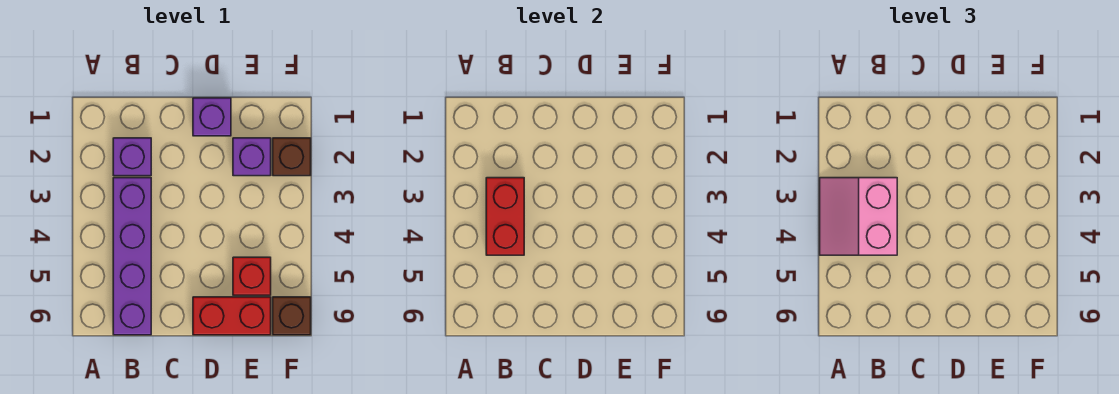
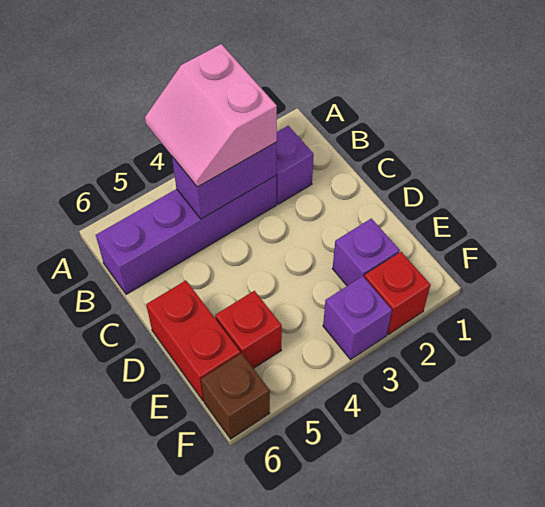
pink slope A3:B4 level 3 top B -> pink slope A3:B4 level 3 top 3
red brick B3:B4 level 2 -> purple brick B3:B4 level 2
purple brick D1 level 1 -> purple brick F3 level 1
brown brick F2 level 1 -> red brick F2 level 1

